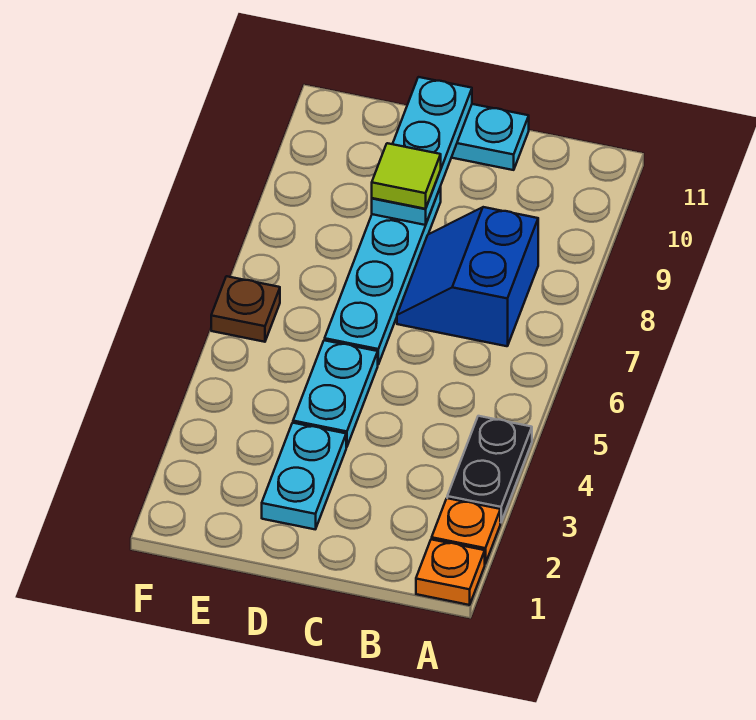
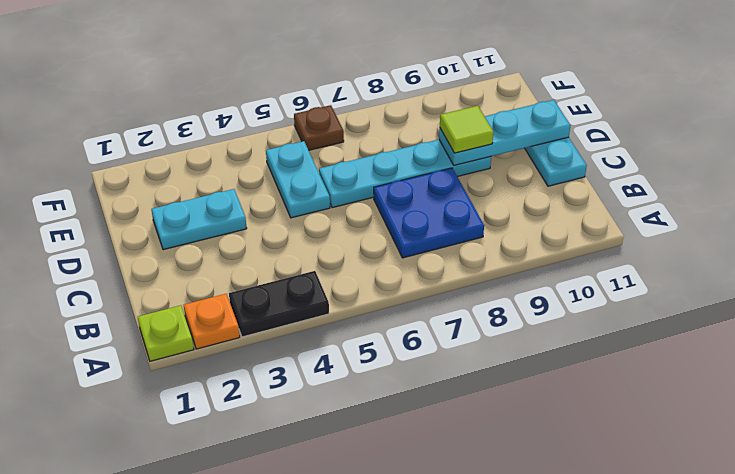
orange plate A1 level 1 -> lime plate A1 level 1
blue slope B7:C8 level 1 top B -> blue plate B7:C8 level 1
cyan plate D4:D5 level 1 -> cyan plate D5:E5 level 1

